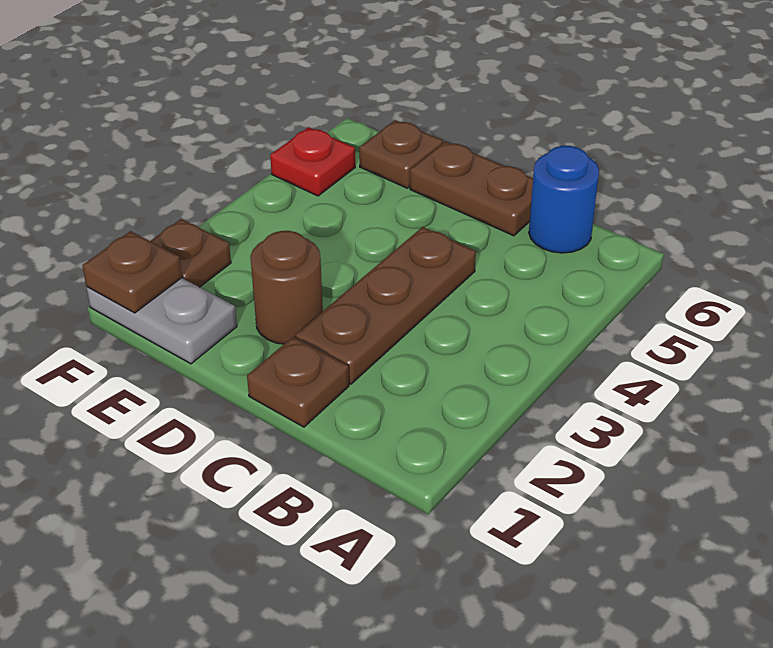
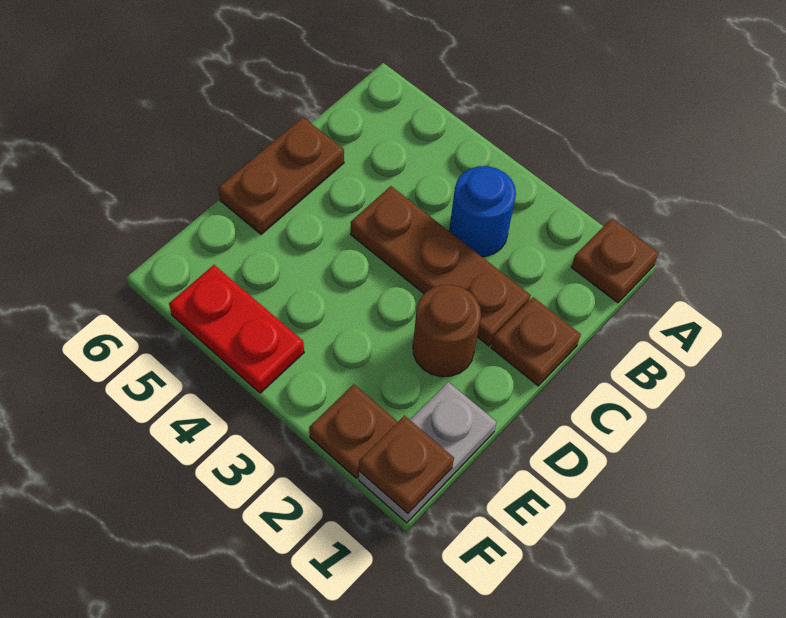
blue round brick B6 level 1 -> blue round brick B3 level 1
brown plate E6 level 1 -> brown plate A1 level 1
red plate F5 level 1 -> red plate F4:F5 level 1

